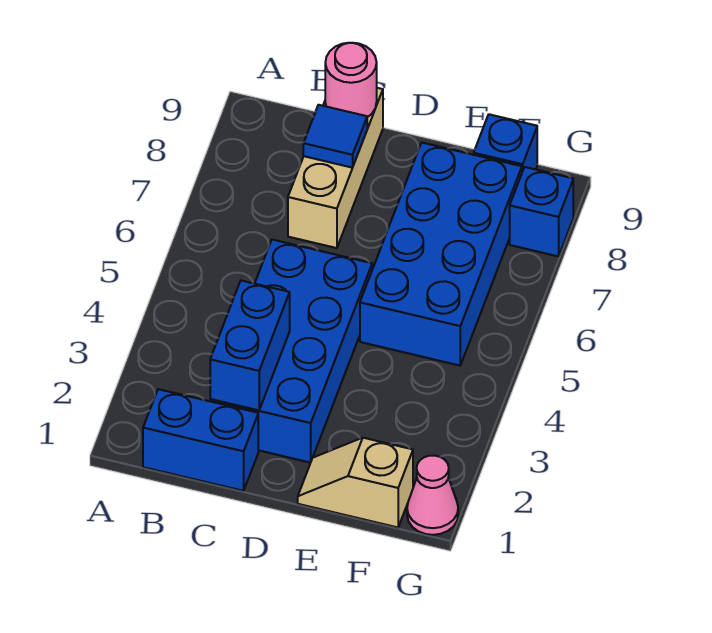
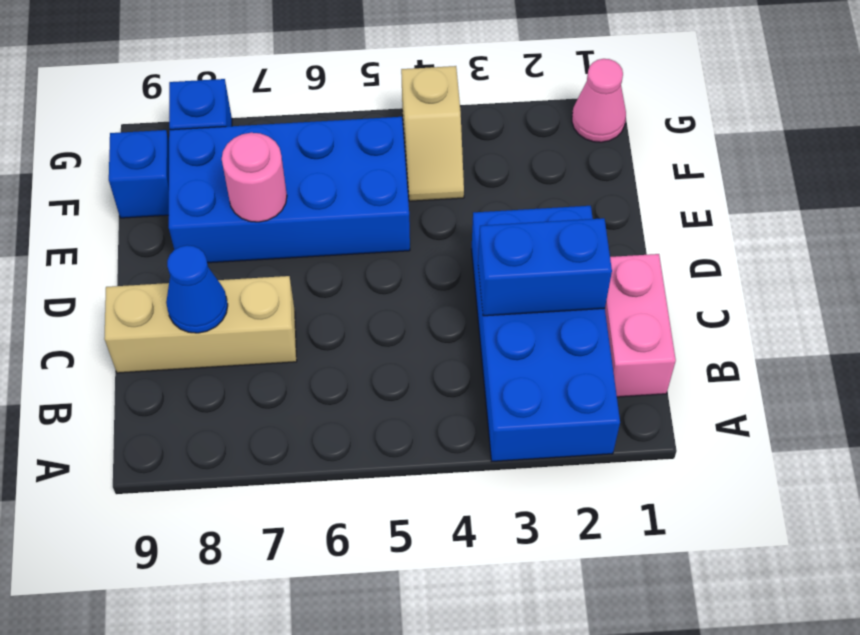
blue brick B1:C1 level 1 -> pink brick B1:C1 level 1
blue brick C2:D5 level 1 -> blue brick A2:D3 level 1
blue tile C8 level 2 -> blue cone C8 level 2
pink round brick C9 level 2 -> pink round brick E7 level 2
tan slope E1:F1 level 1 top F -> tan slope F4:G4 level 1 top G

